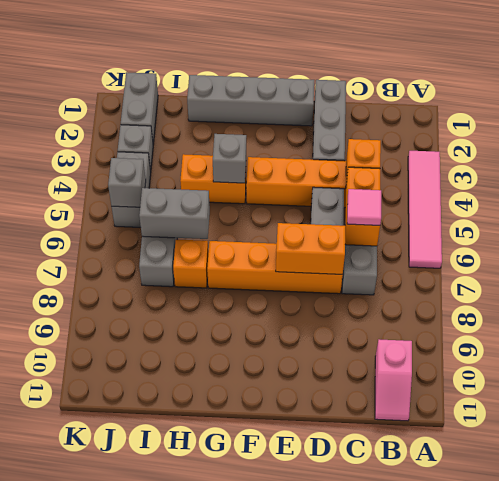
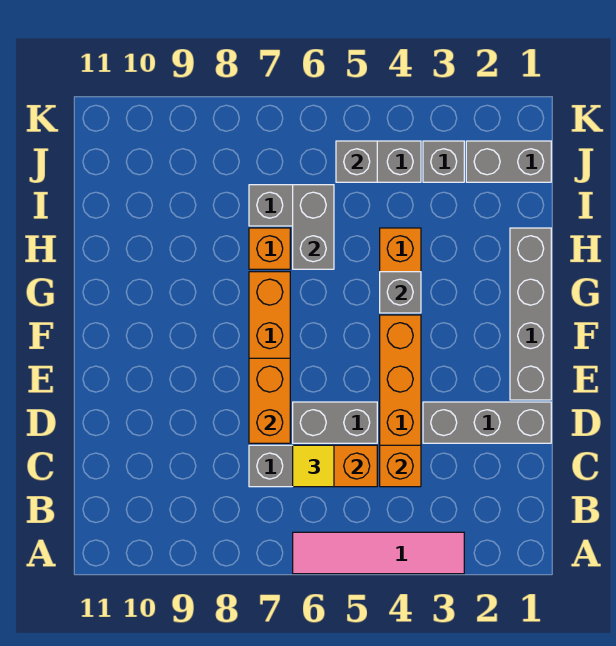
pink slope B10:B11 level 1 top 10 -> none
pink tile C6 level 3 -> yellow tile C6 level 3

